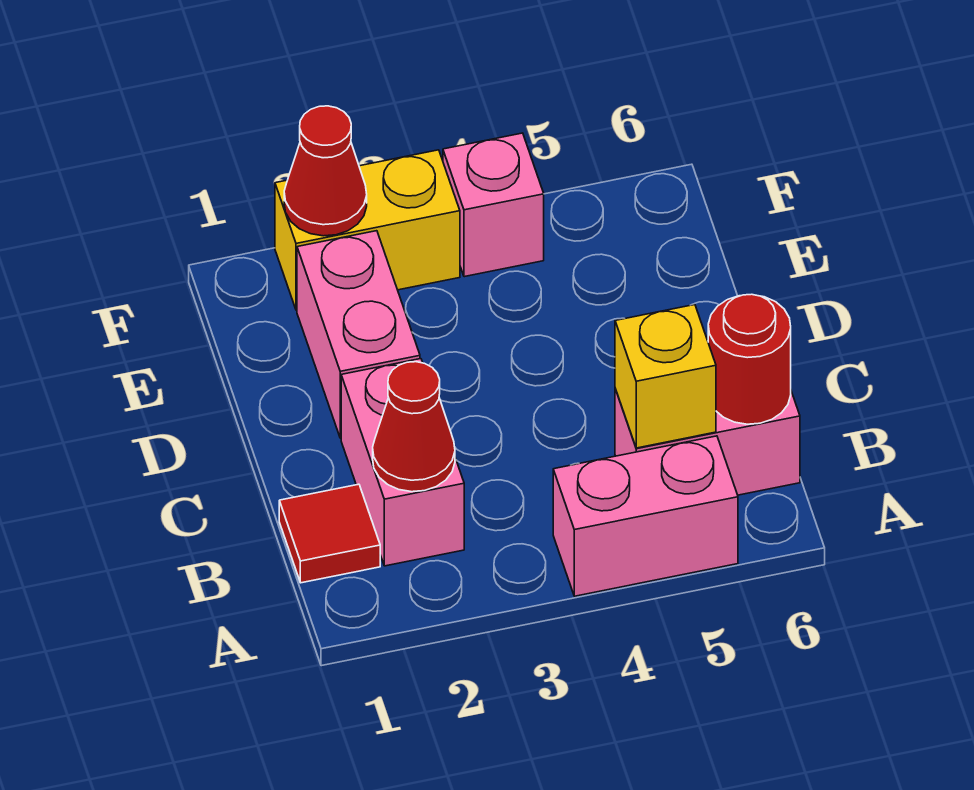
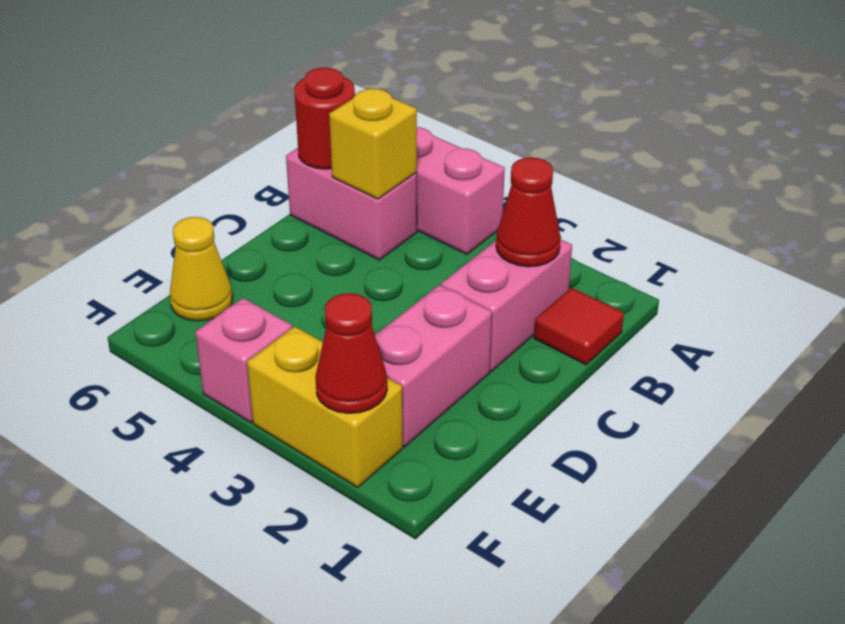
none -> yellow cone E6 level 1

